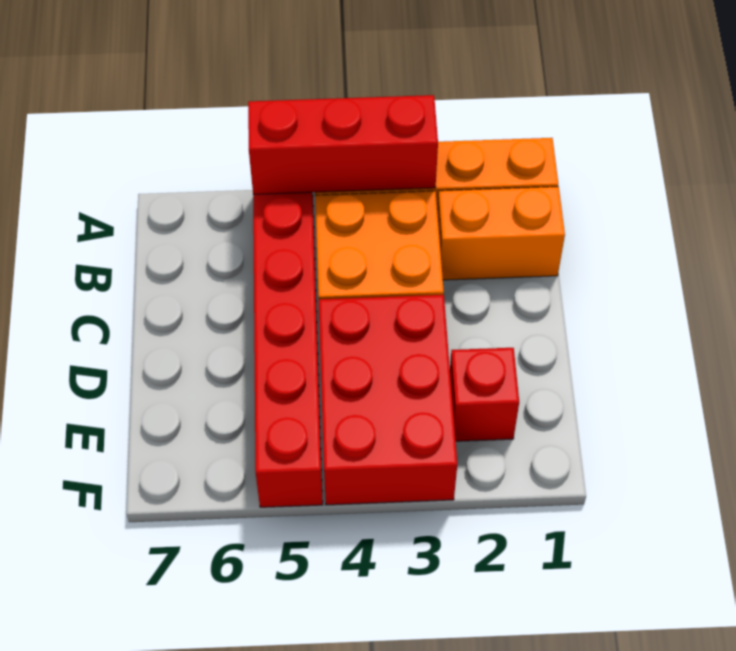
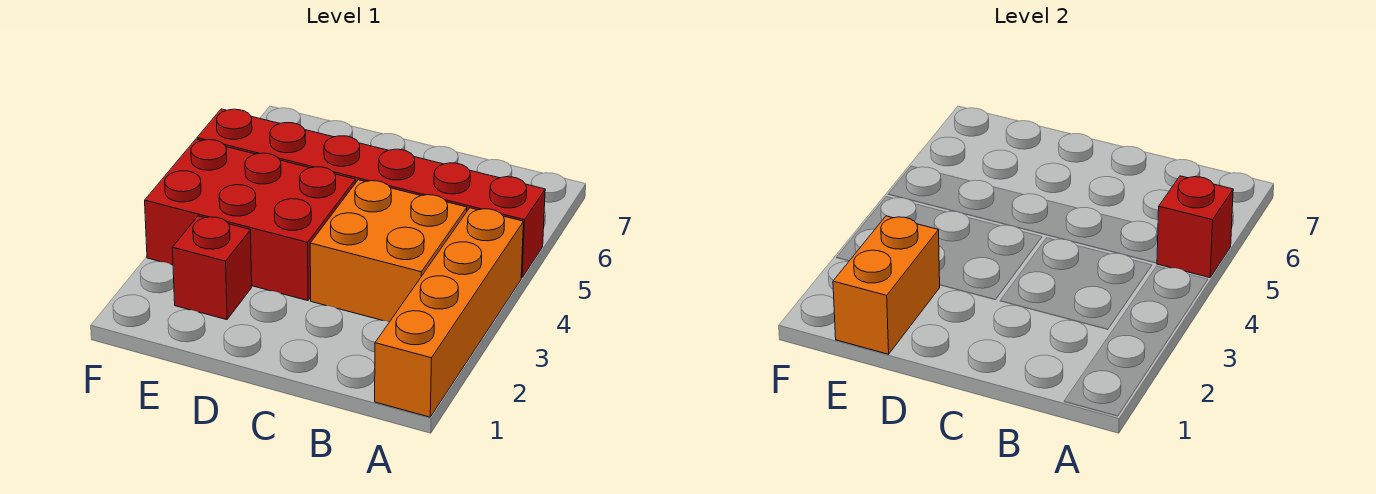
red brick A3:A5 level 2 -> red brick A5 level 2
orange brick B1:B2 level 1 -> orange brick E1:E2 level 2

